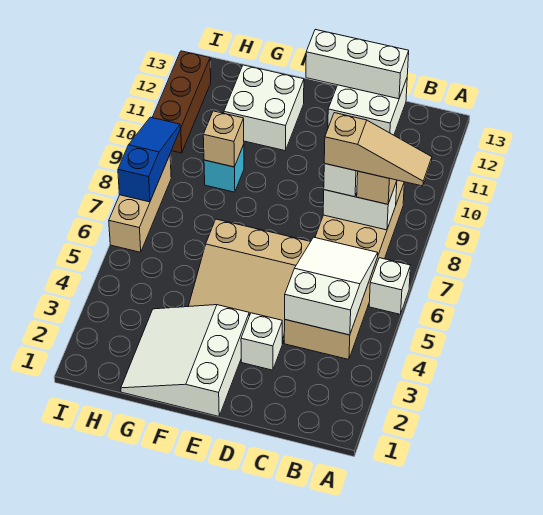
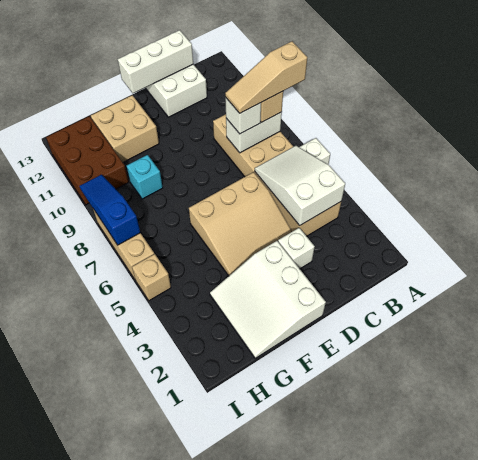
tan slope A8:C8 level 4 top C -> tan slope A8:C8 level 4 top A
white brick F11:G12 level 1 -> tan brick F11:G12 level 1
tan brick G9 level 2 -> tan brick I5 level 1
brown brick I10:I12 level 1 -> brown brick H10:I12 level 1

